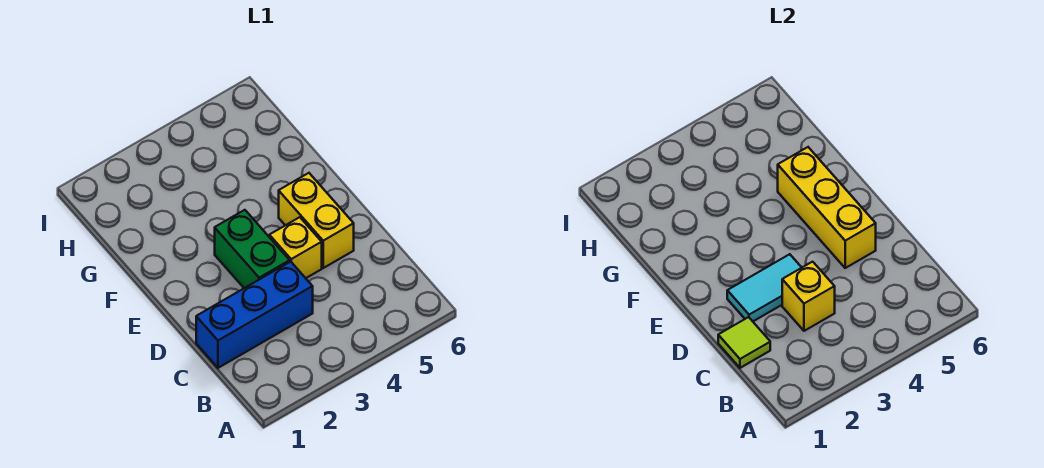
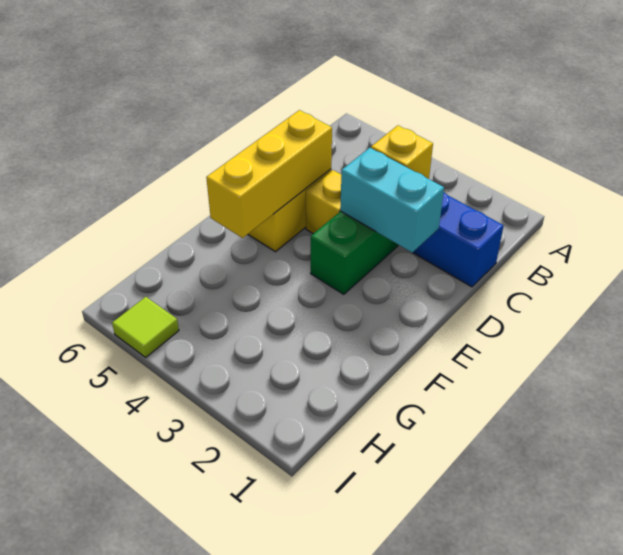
lime tile C1 level 2 -> lime tile I5 level 1
cyan tile D2:D3 level 2 -> cyan brick D2:D3 level 2

